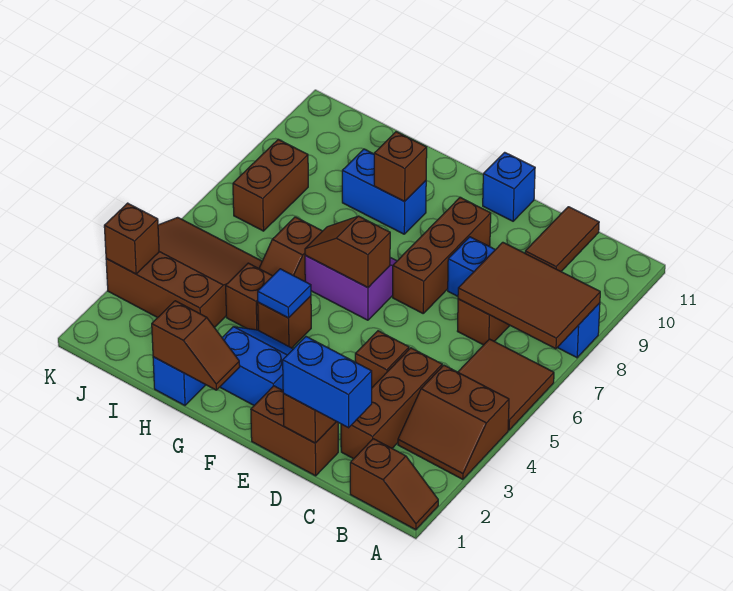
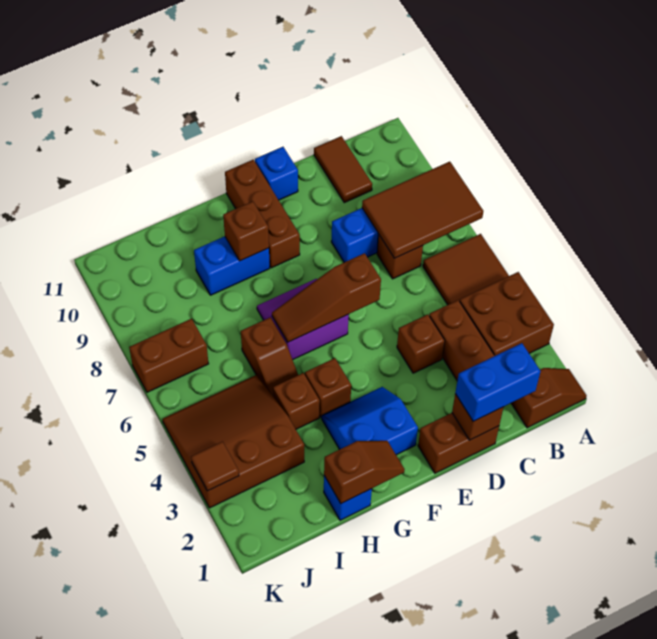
brown slope A3:B4 level 1 top 4 -> brown brick A3:B4 level 1
brown brick E7:E9 level 1 -> brown brick F9:F11 level 1
brown slope F6:G6 level 2 top F -> brown slope E6:G6 level 2 top E
blue tile G4 level 2 -> none
brown brick J7:J8 level 1 -> brown brick J7:K7 level 1
brown brick K3 level 2 -> brown tile K3 level 2

